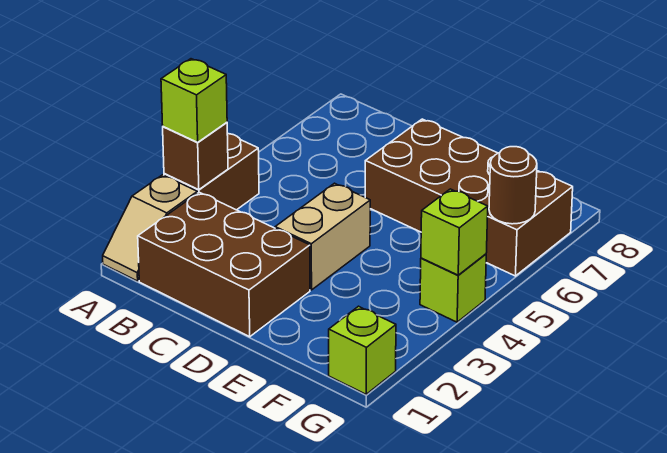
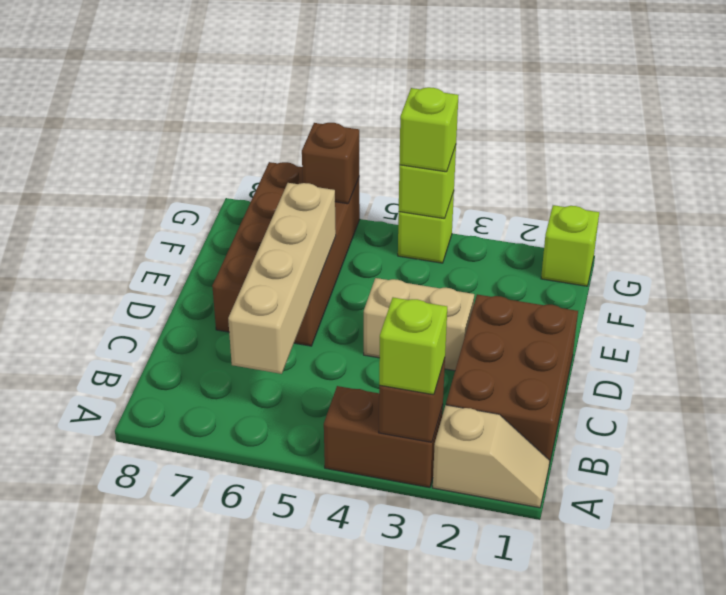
none -> tan brick B6:E6 level 2
none -> lime brick G4 level 3
brown round brick G6 level 2 -> brown brick G6 level 2

